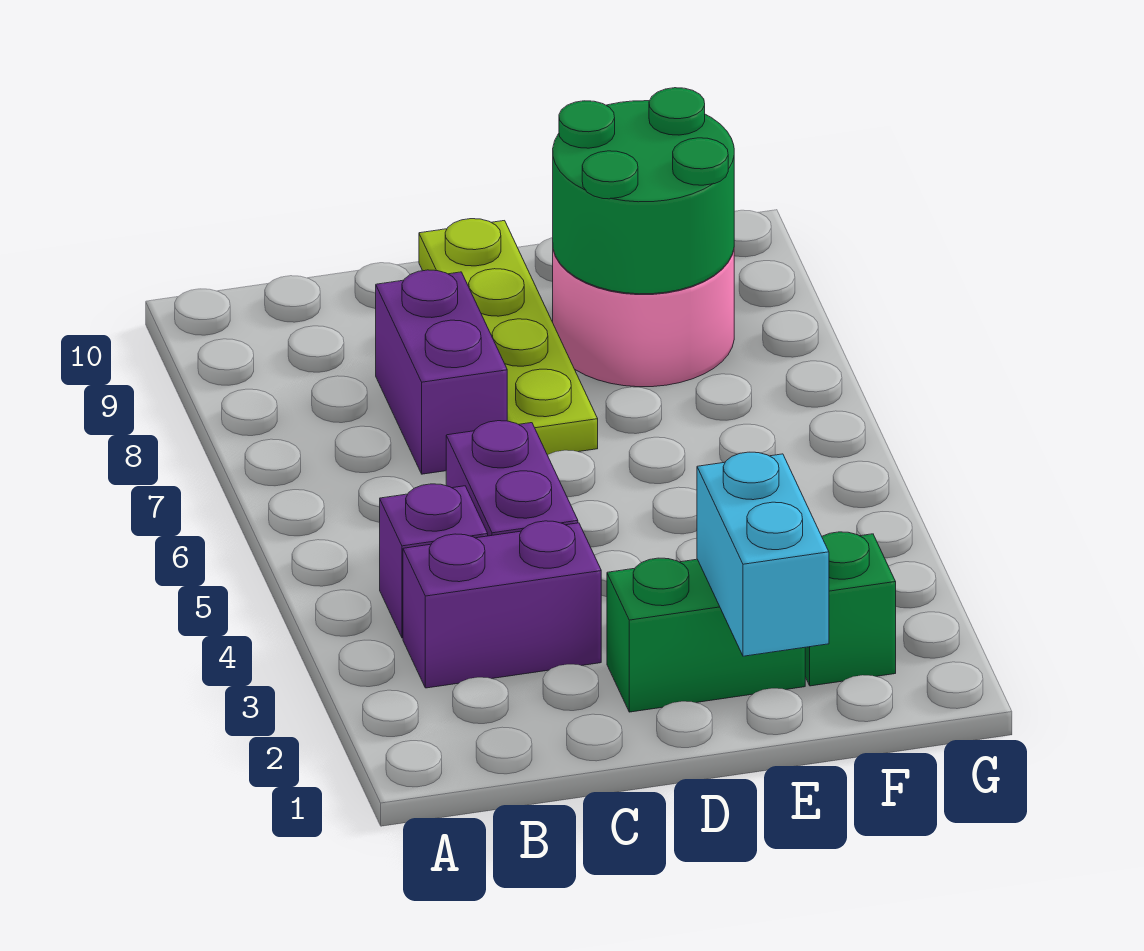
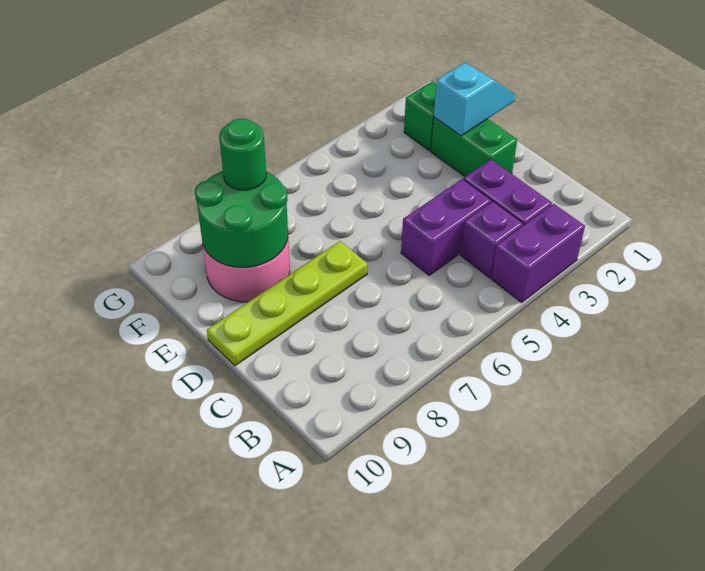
purple brick C7:C8 level 1 -> purple brick A3:A4 level 1
cyan brick E1:E2 level 2 -> cyan slope E1:E2 level 2 top 2
none -> green round brick F8 level 3

